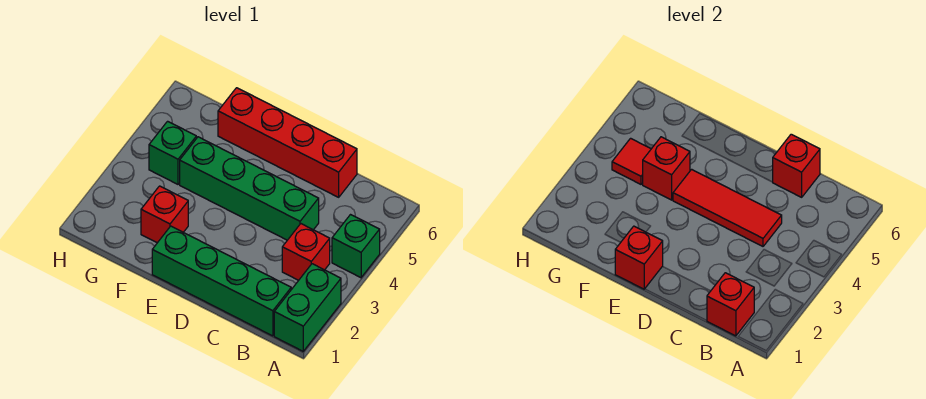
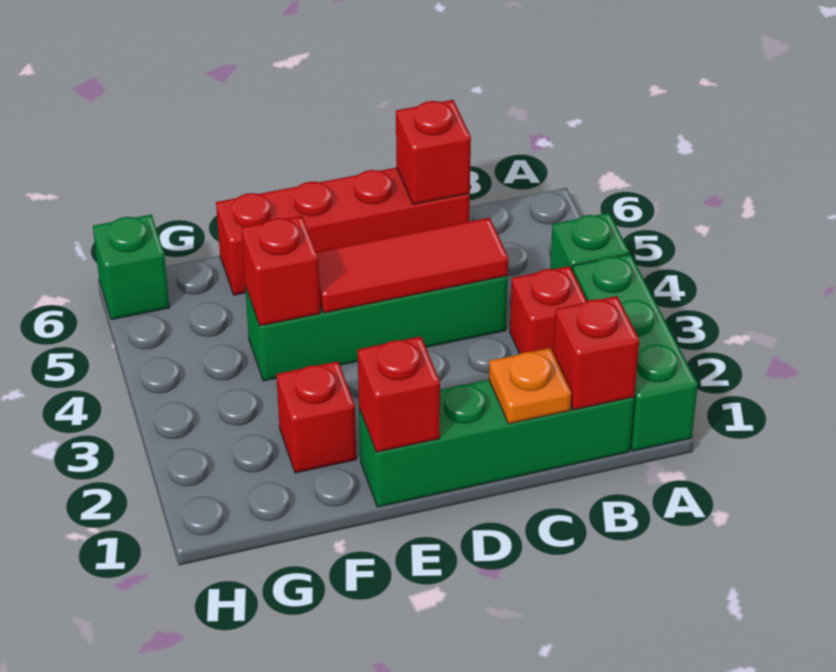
green brick A1:A2 level 1 -> green brick A1:A3 level 1
none -> orange plate C1 level 2
green brick G4 level 1 -> green brick H6 level 1
red tile G4 level 2 -> none

